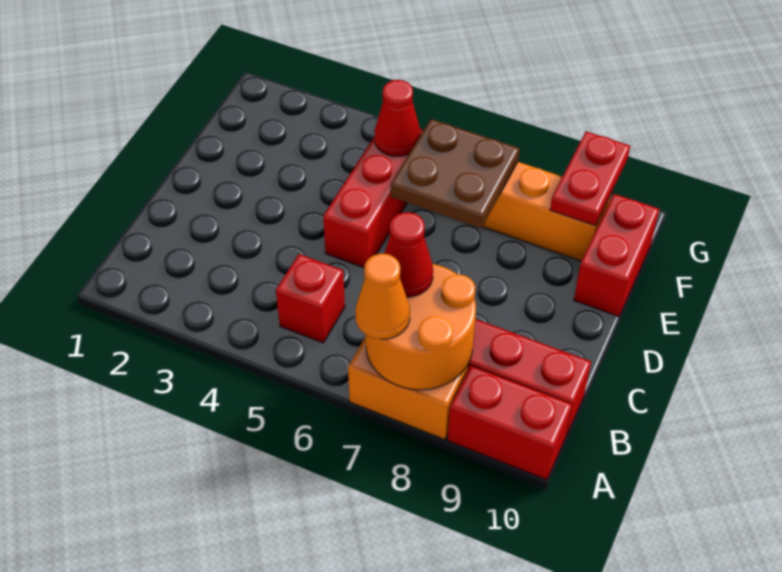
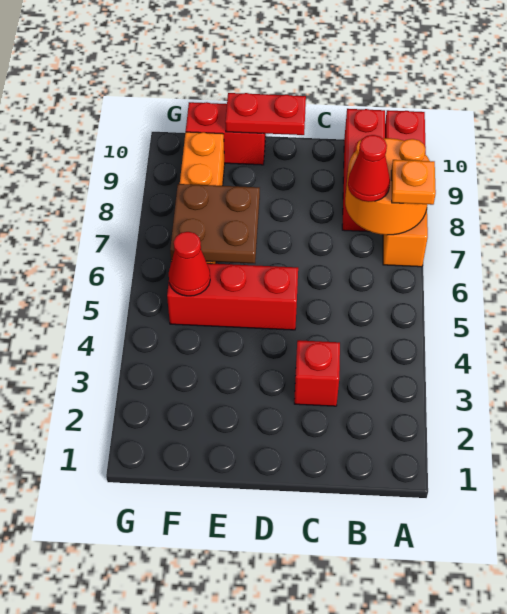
orange cone A7 level 3 -> orange plate A7 level 3
red brick B5 level 1 -> red brick C3 level 1
red plate F9:G9 level 2 -> red plate D10:E10 level 2

